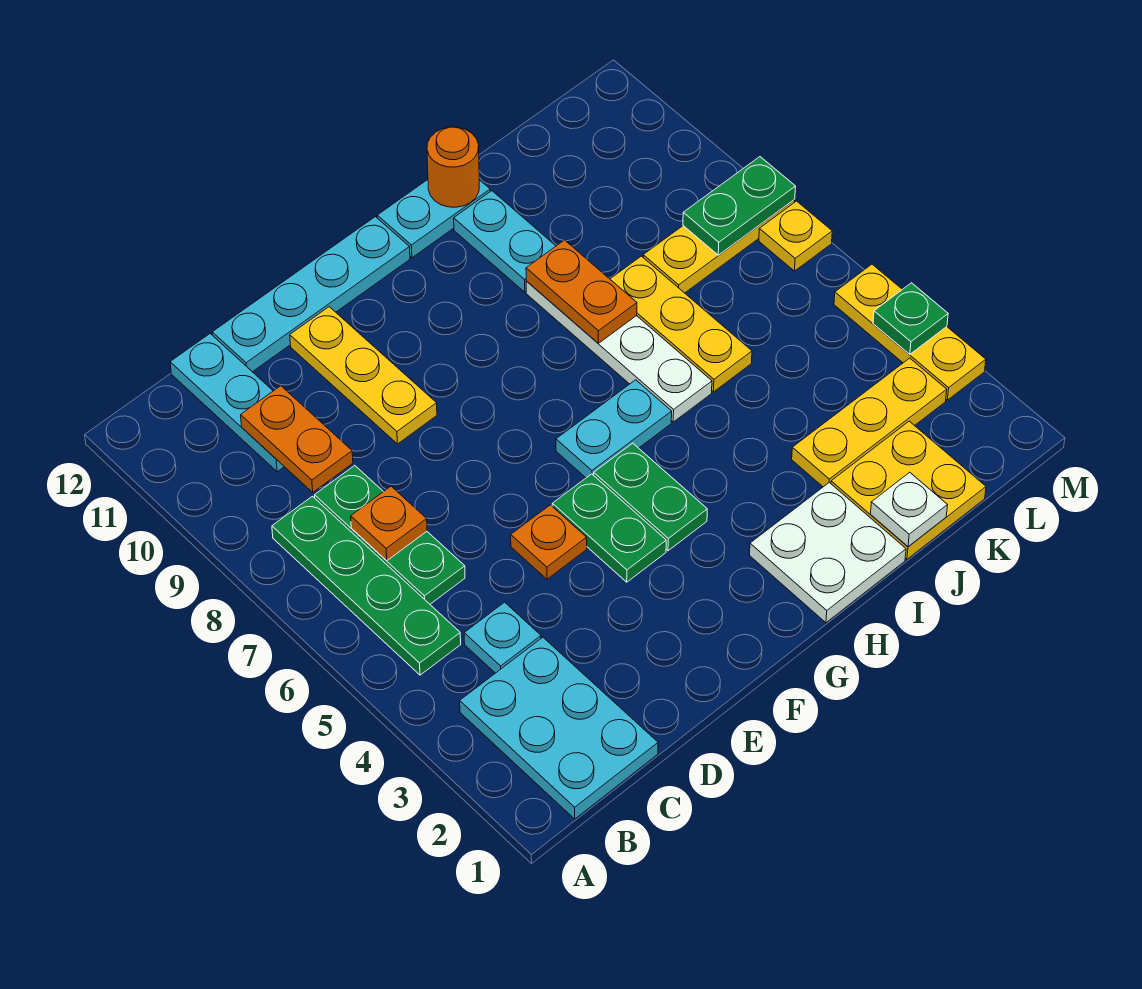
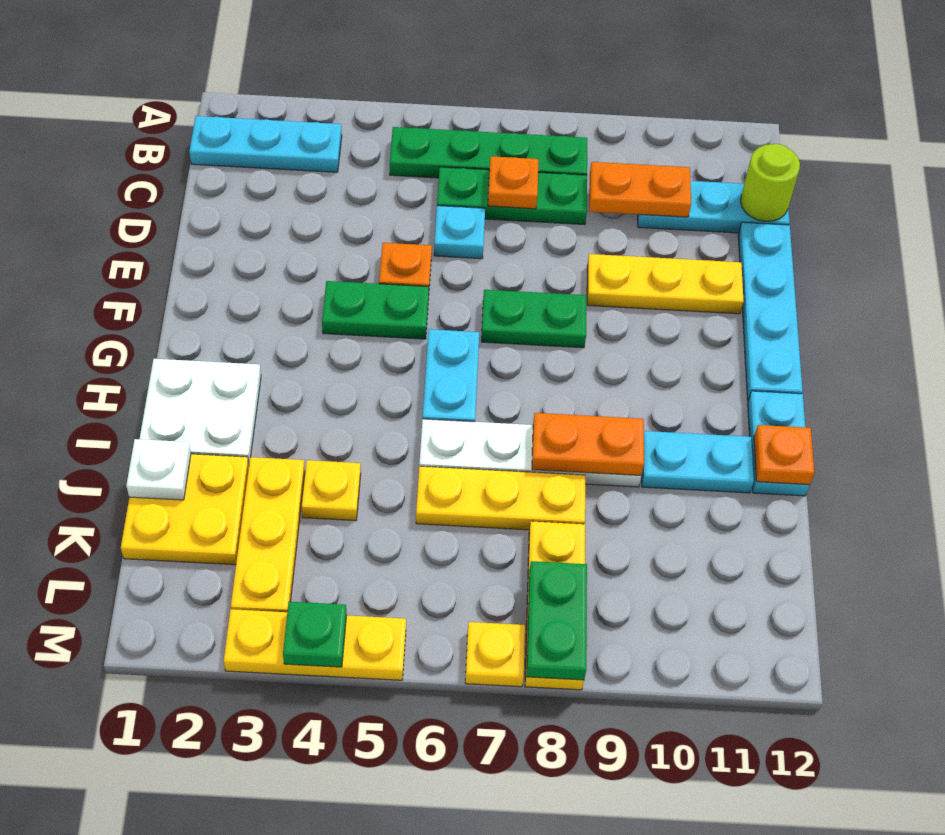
cyan plate B1:C3 level 1 -> cyan plate B1:B3 level 1
cyan plate C4 level 1 -> cyan plate D6 level 1
none -> lime round brick C12 level 2
green plate G4:G5 level 1 -> green plate F7:F8 level 1
orange round brick I12 level 2 -> orange plate I12 level 2
none -> yellow plate J4 level 1

